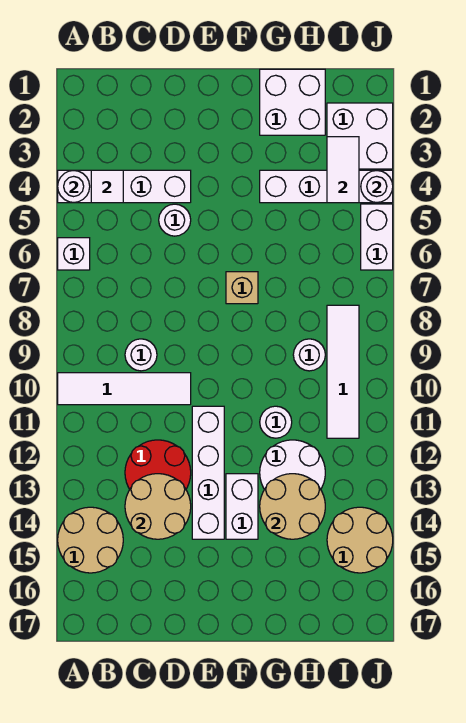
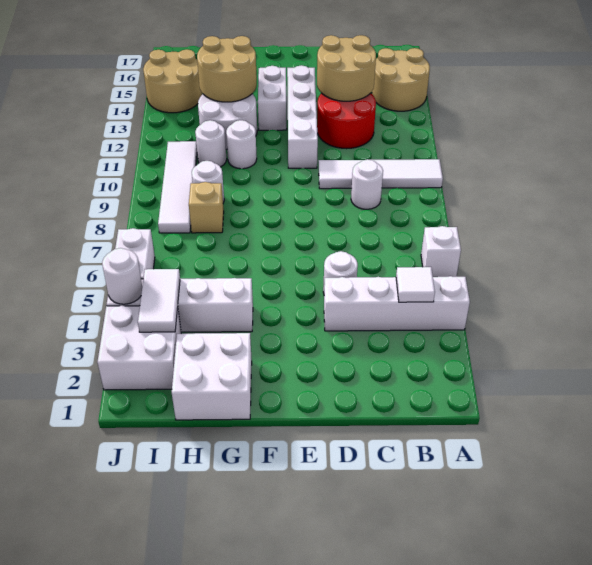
white round brick A4 level 2 -> white round brick H11 level 1
tan brick F7 level 1 -> tan brick H8 level 1

